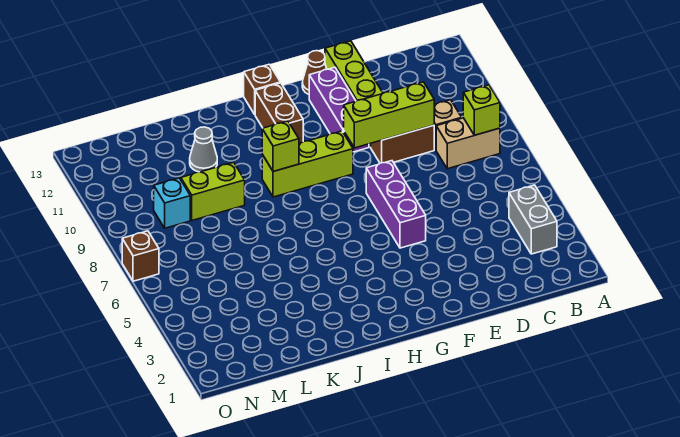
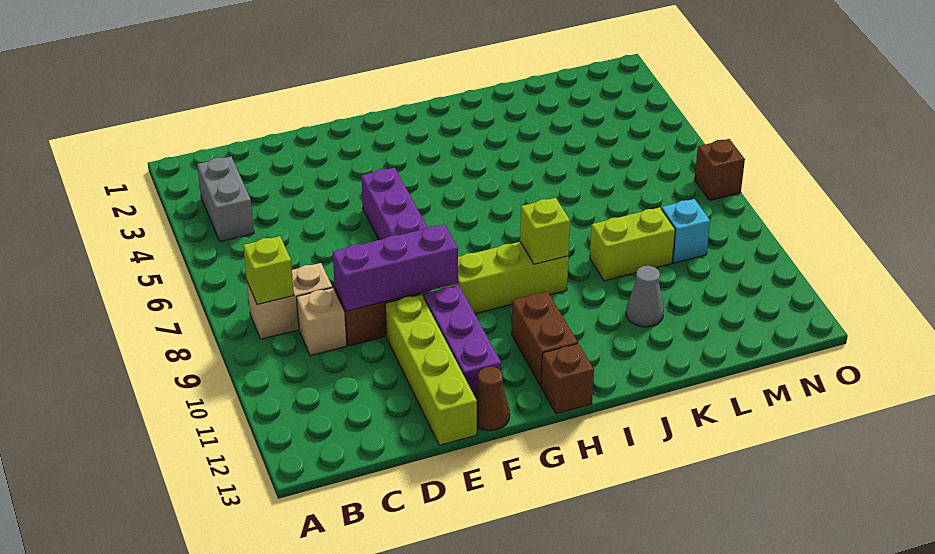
lime brick D9:F9 level 2 -> purple brick D9:F9 level 2

